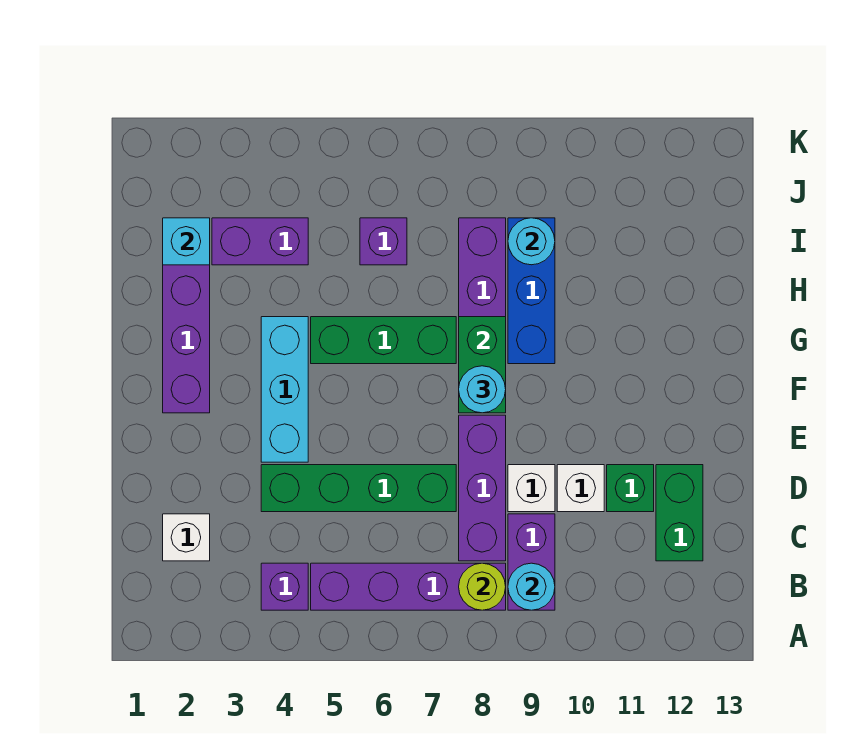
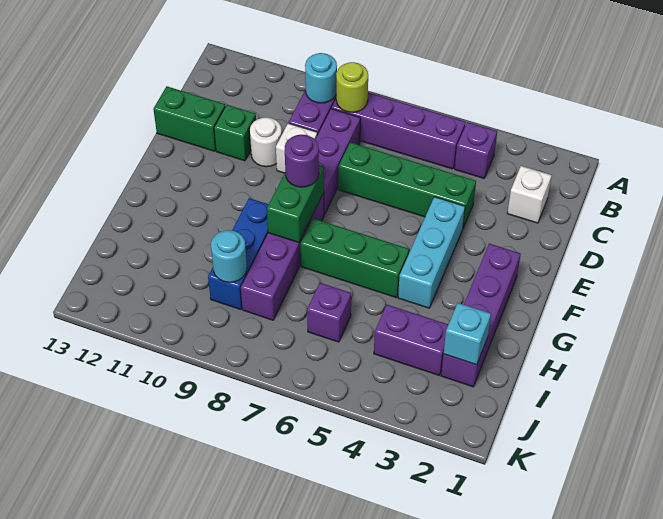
green brick C12:D12 level 1 -> green brick D12:D13 level 1
white brick D10 level 1 -> white round brick D10 level 1
cyan round brick F8 level 3 -> purple round brick F8 level 3

